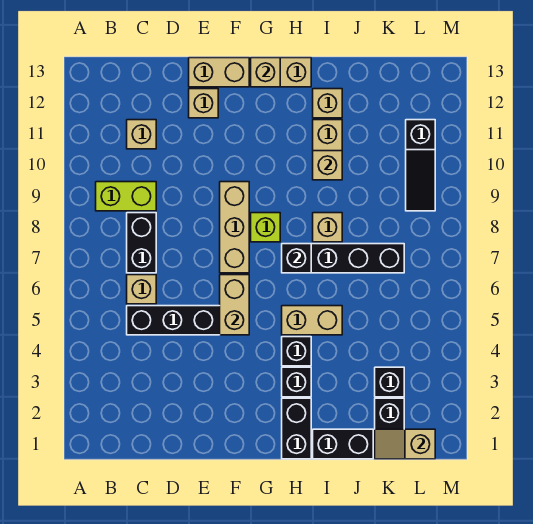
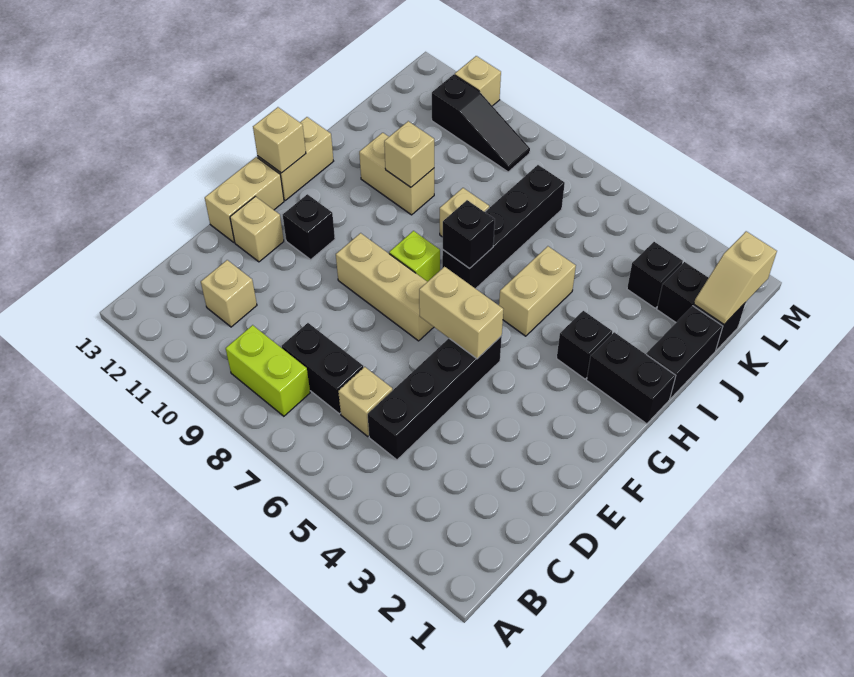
lime brick B9:C9 level 1 -> lime brick B8:B9 level 1
black brick H4 level 1 -> black brick F11 level 1
tan brick I12 level 1 -> tan brick M11 level 1

